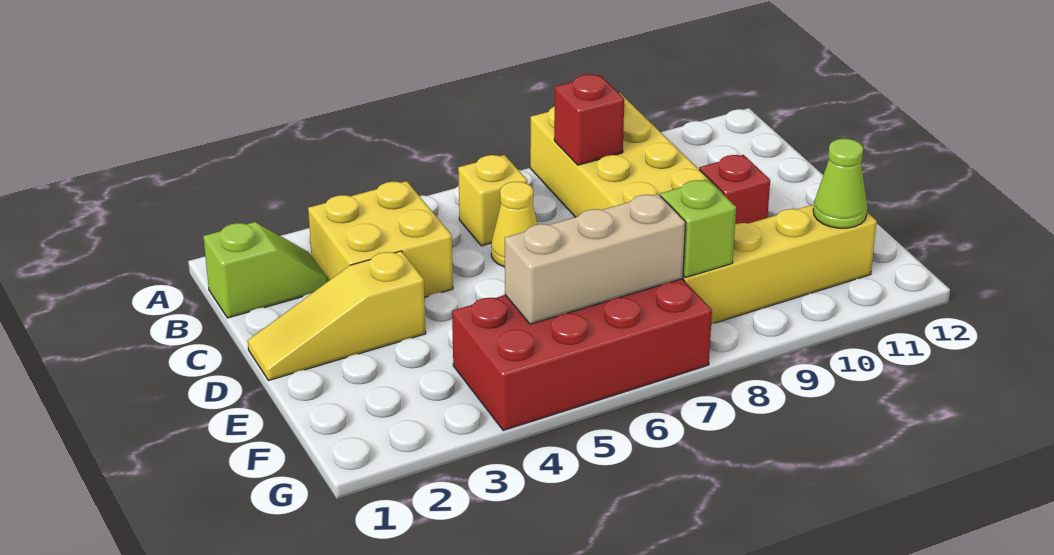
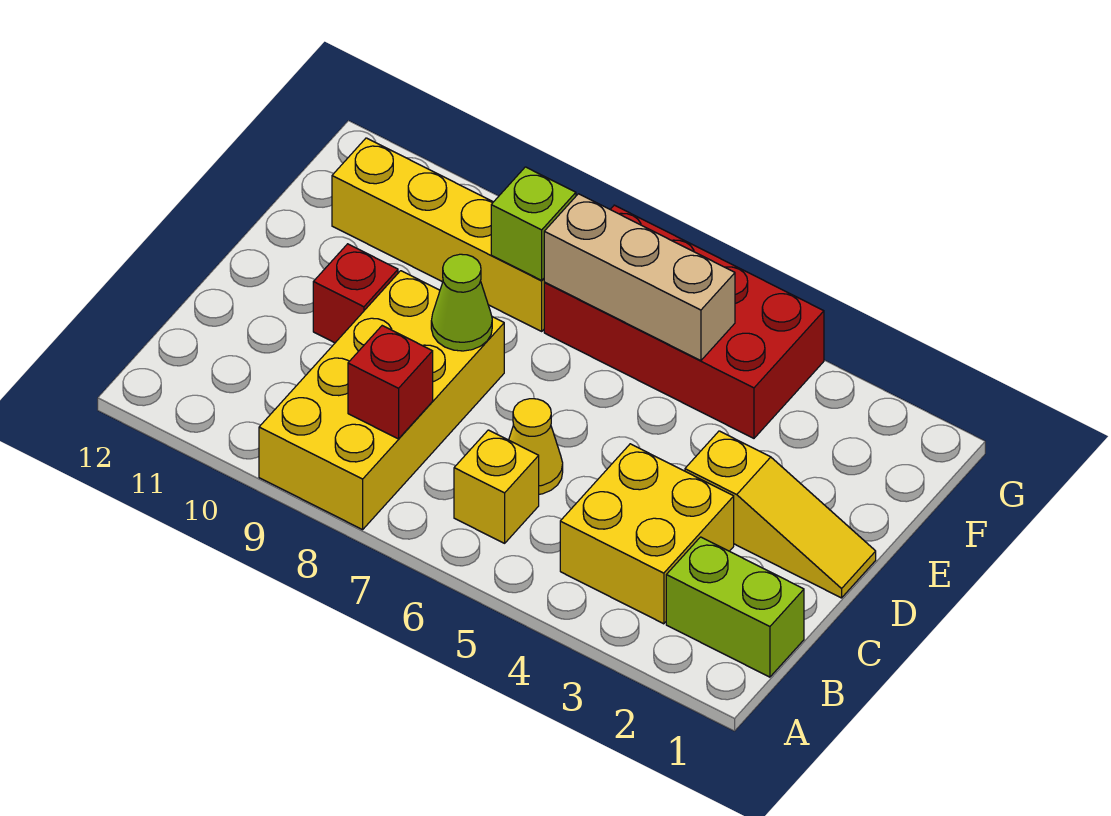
lime slope B1:B2 level 1 top 1 -> lime brick B1:B2 level 1
lime cone F11 level 2 -> lime cone D8 level 2

